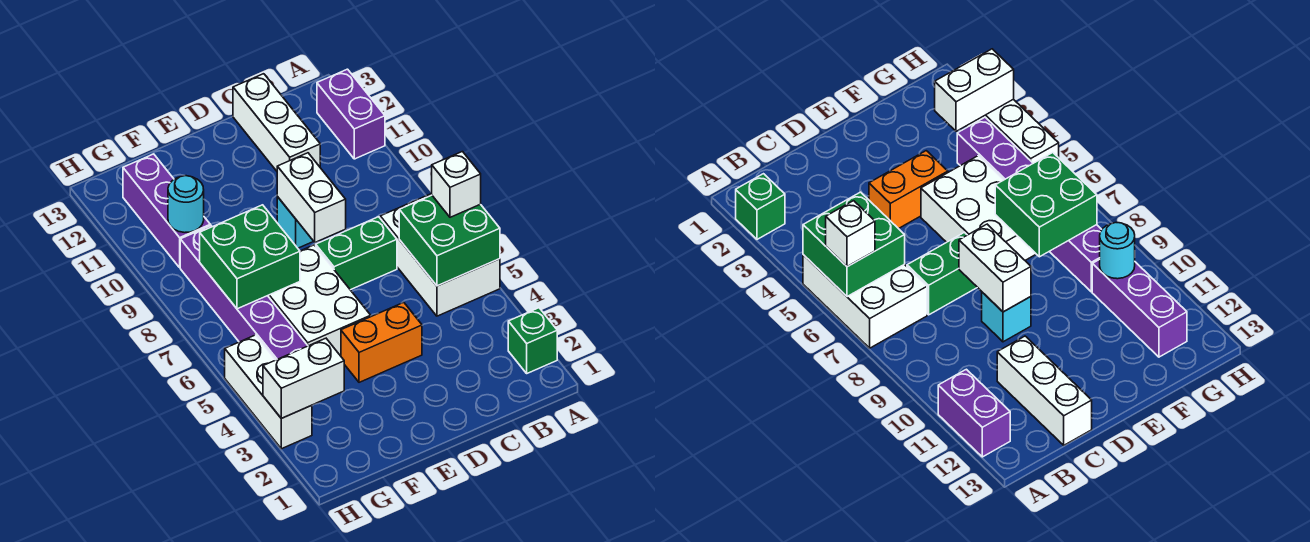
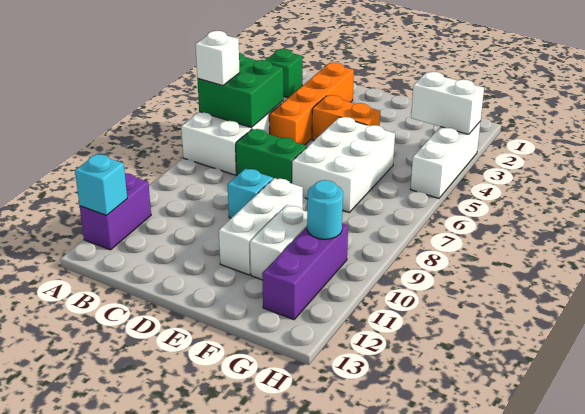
none -> cyan brick A12 level 2
none -> orange brick C2:C5 level 1
white brick C11:C13 level 1 -> white brick E9:E11 level 1
white brick D8:D9 level 2 -> white brick F10:F11 level 1
green brick F7:G8 level 2 -> none
purple brick G4:G9 level 1 -> none

